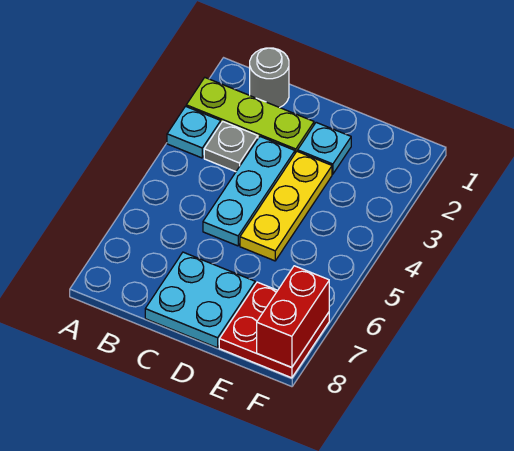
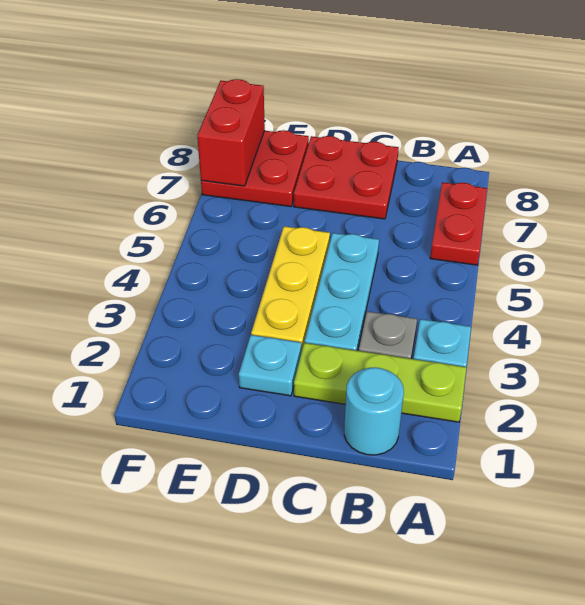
none -> red plate A6:A7 level 1
grey round brick B1 level 1 -> cyan round brick B1 level 1
cyan plate C7:D8 level 1 -> red plate C7:D8 level 1

